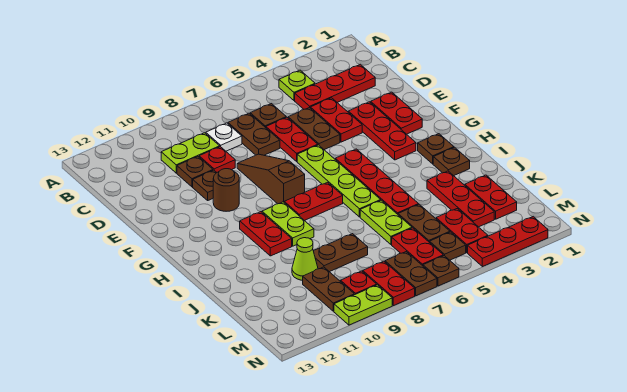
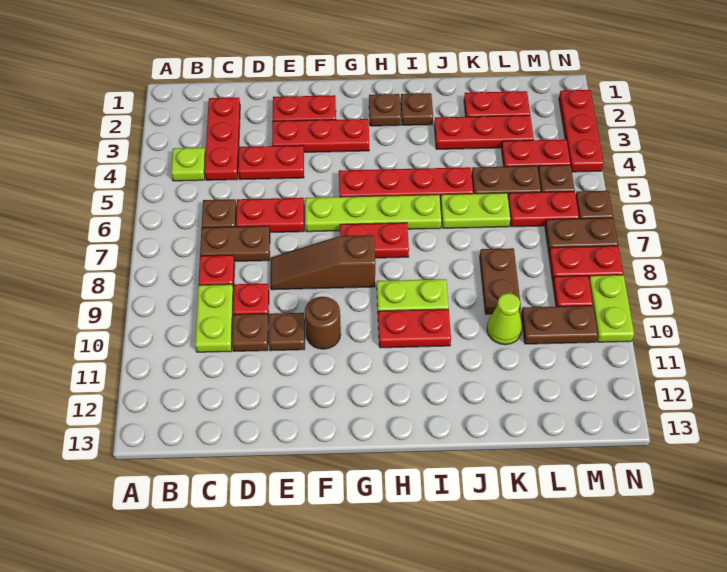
white plate C8 level 1 -> red plate C8 level 1
brown plate D5:E5 level 1 -> none
red plate H7:H8 level 1 -> red plate G7:H7 level 1

